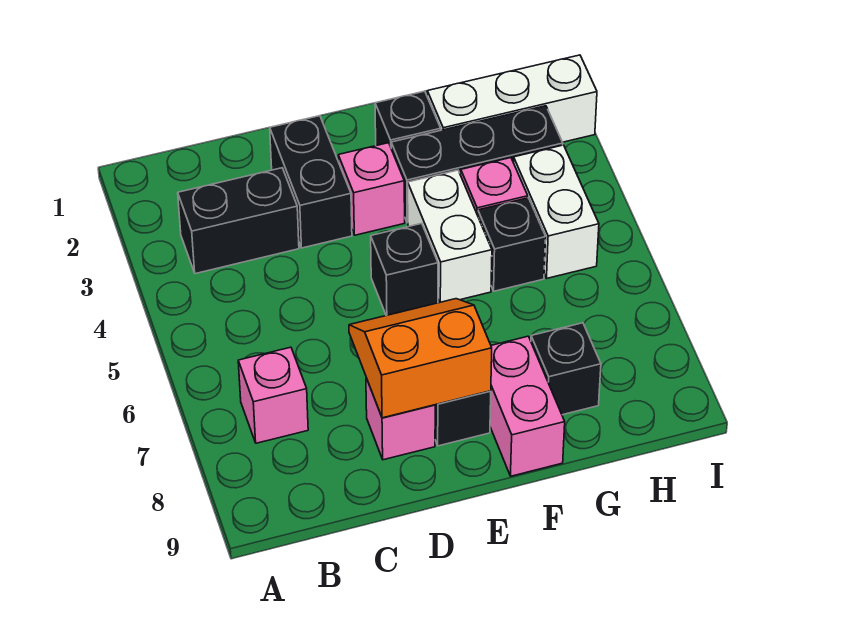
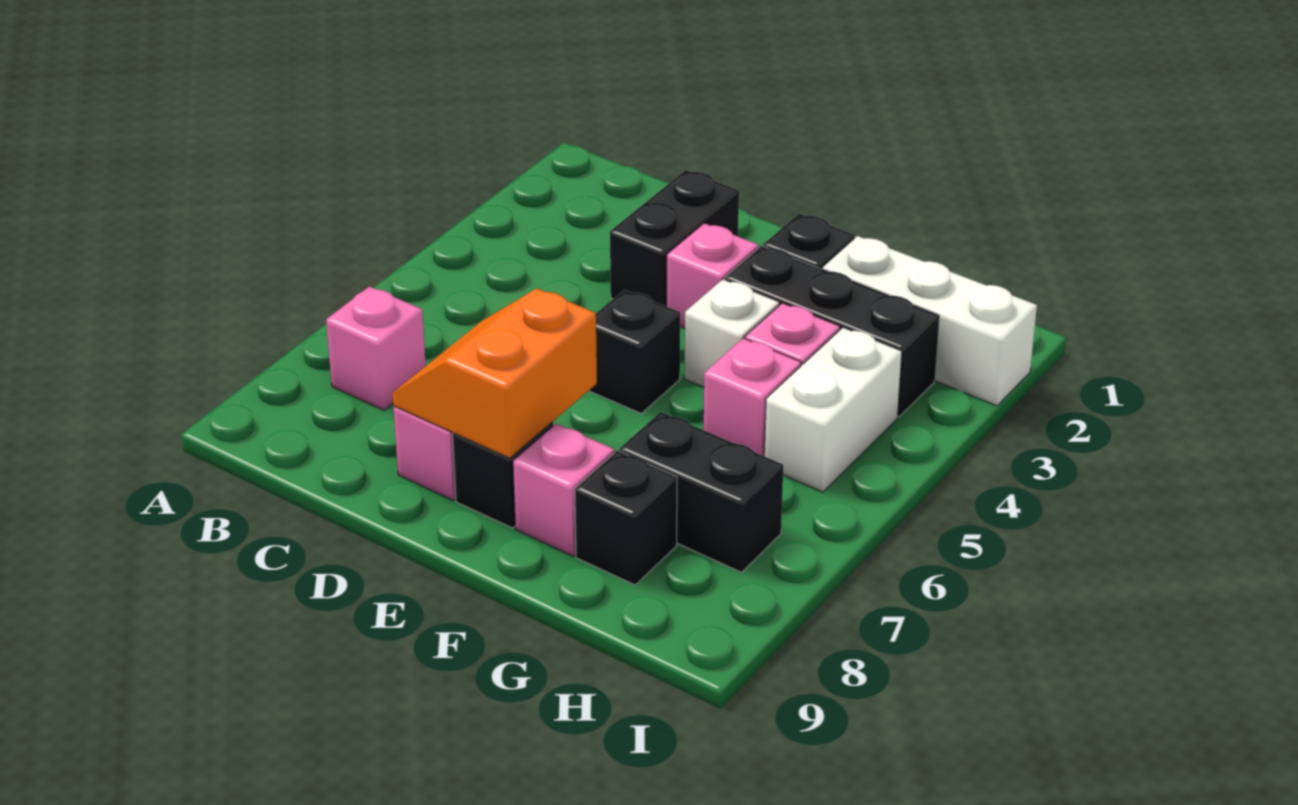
black brick B3:C3 level 1 -> black brick G7:H7 level 1
orange slope D7:E8 level 2 top 8 -> orange slope D7:E8 level 2 top E
white brick F4:F5 level 1 -> white brick F4 level 1
pink brick F8:F9 level 1 -> pink brick F8 level 1
black brick G5 level 1 -> pink brick G5 level 1

